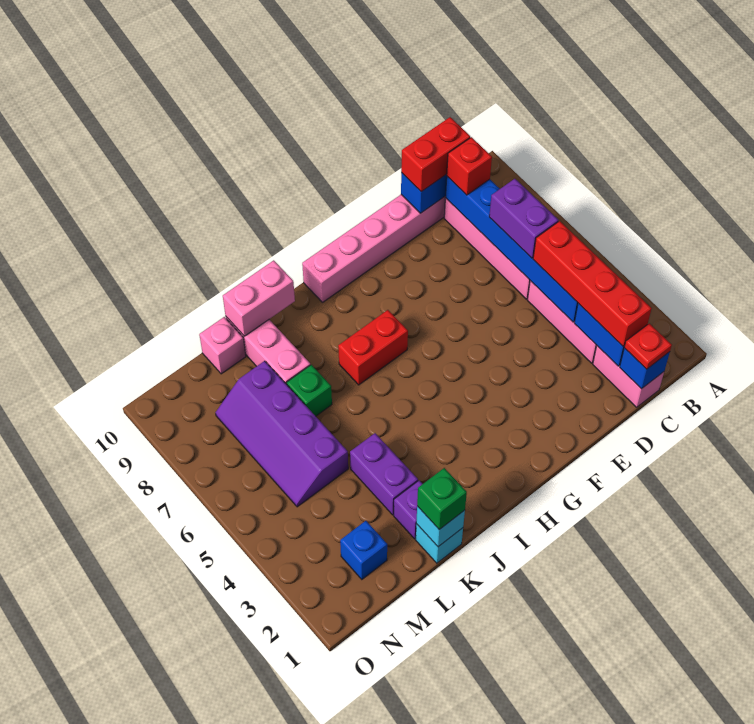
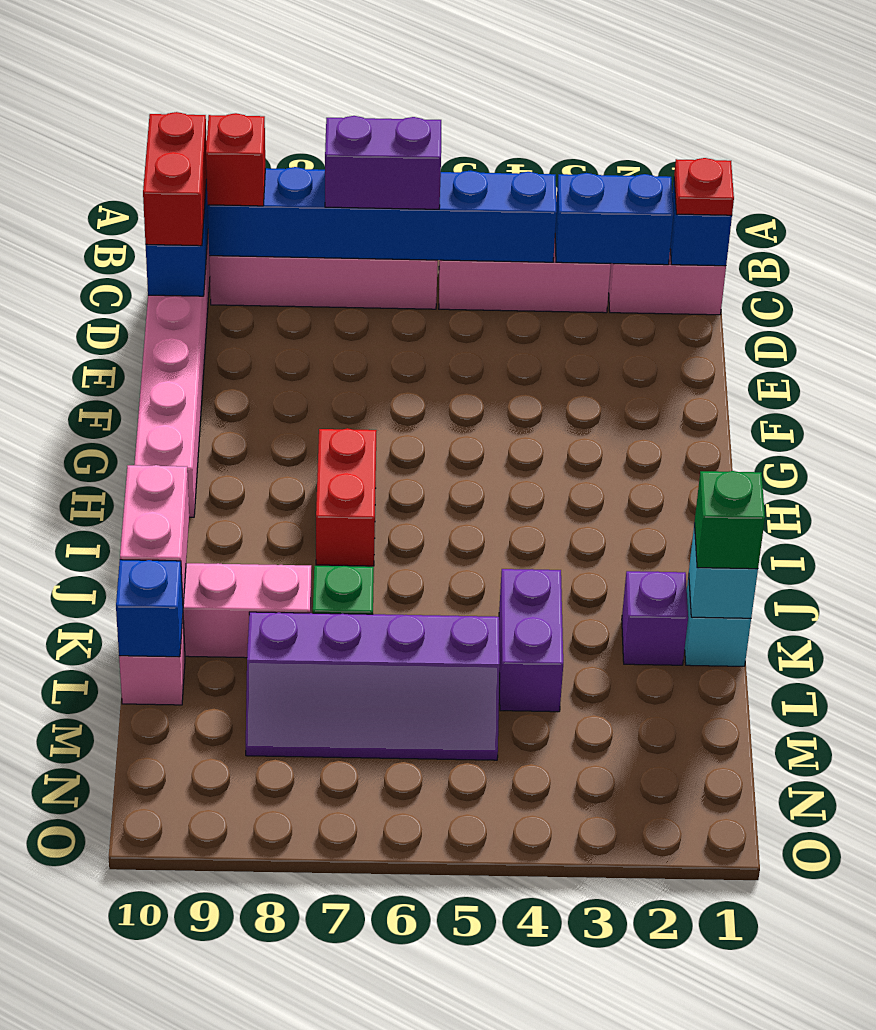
red brick C2:C5 level 3 -> none
purple brick K3:K4 level 1 -> purple brick K4:L4 level 1
blue brick M2 level 1 -> blue brick L10 level 2

